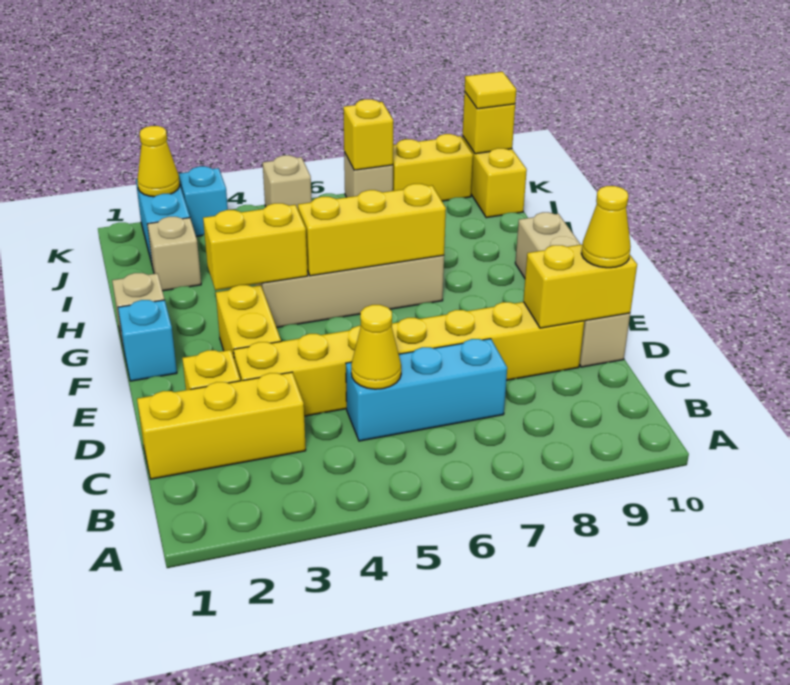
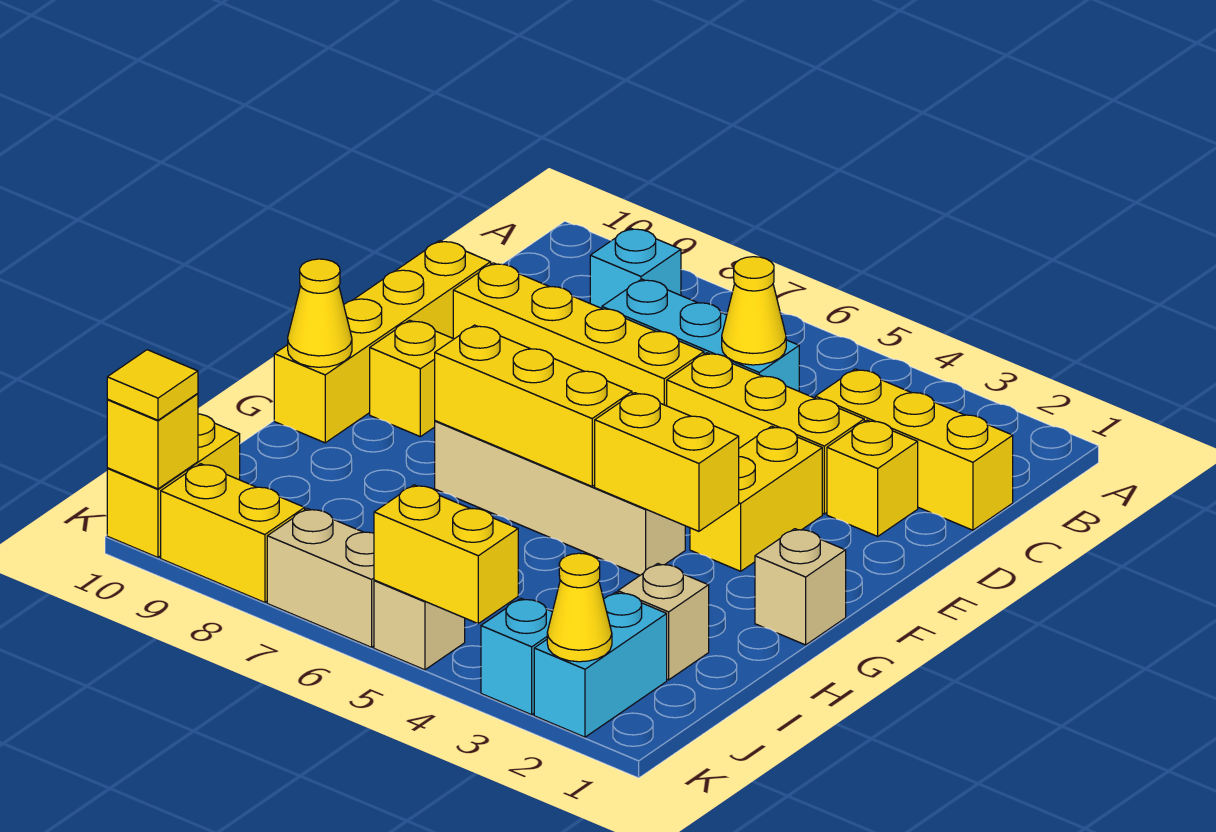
yellow brick D9:D10 level 2 -> yellow brick K4:K5 level 2
tan brick D10:G10 level 1 -> yellow brick D10:G10 level 1
yellow cone D10 level 3 -> yellow cone G10 level 2
cyan brick F1 level 1 -> cyan brick B8 level 1
tan brick K7 level 1 -> tan brick K6:K7 level 1
yellow brick K7 level 2 -> yellow brick F9 level 1

